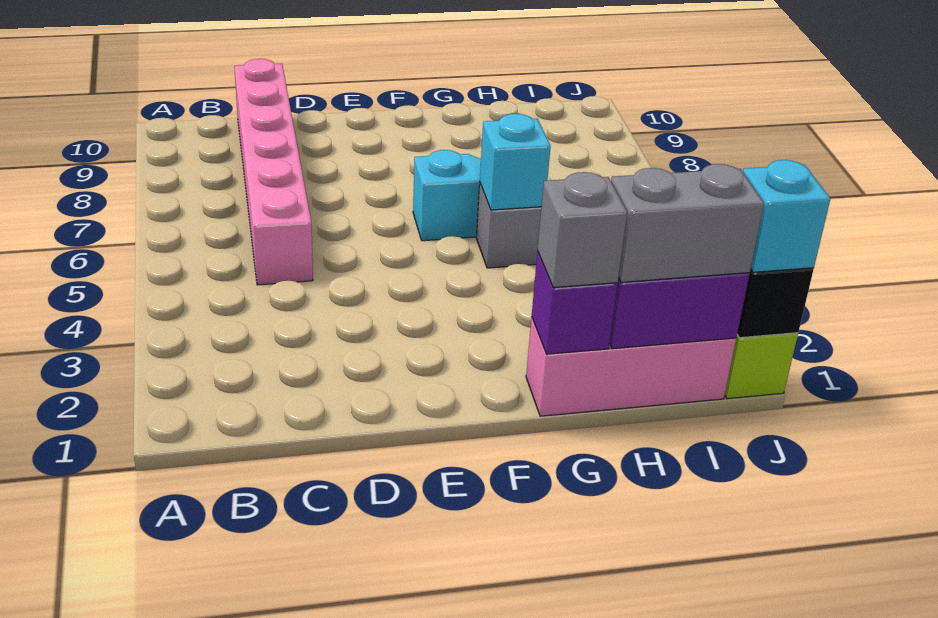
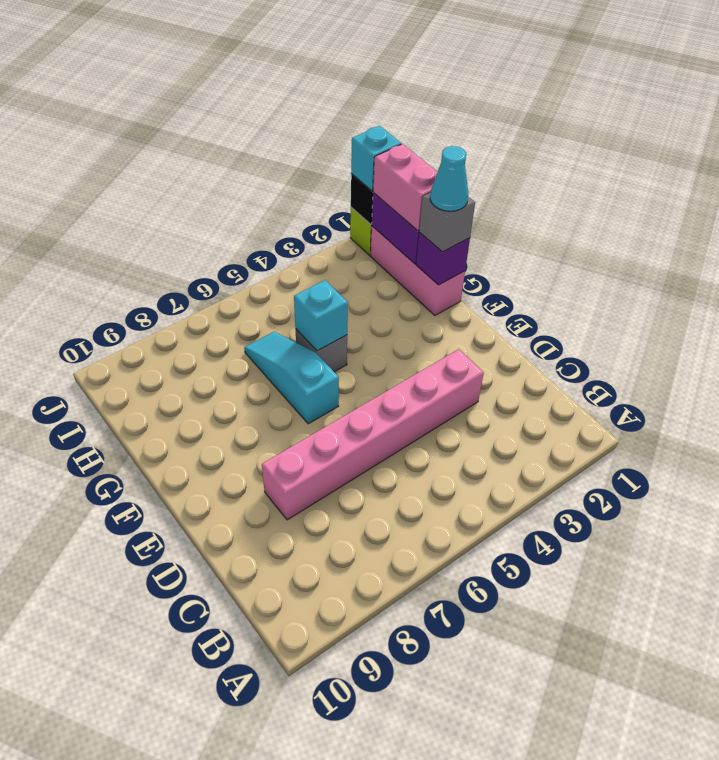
pink brick C5:C10 level 1 -> pink brick D3:D8 level 1
none -> cyan cone G1 level 4
grey brick H1:I1 level 3 -> pink brick H1:I1 level 3

